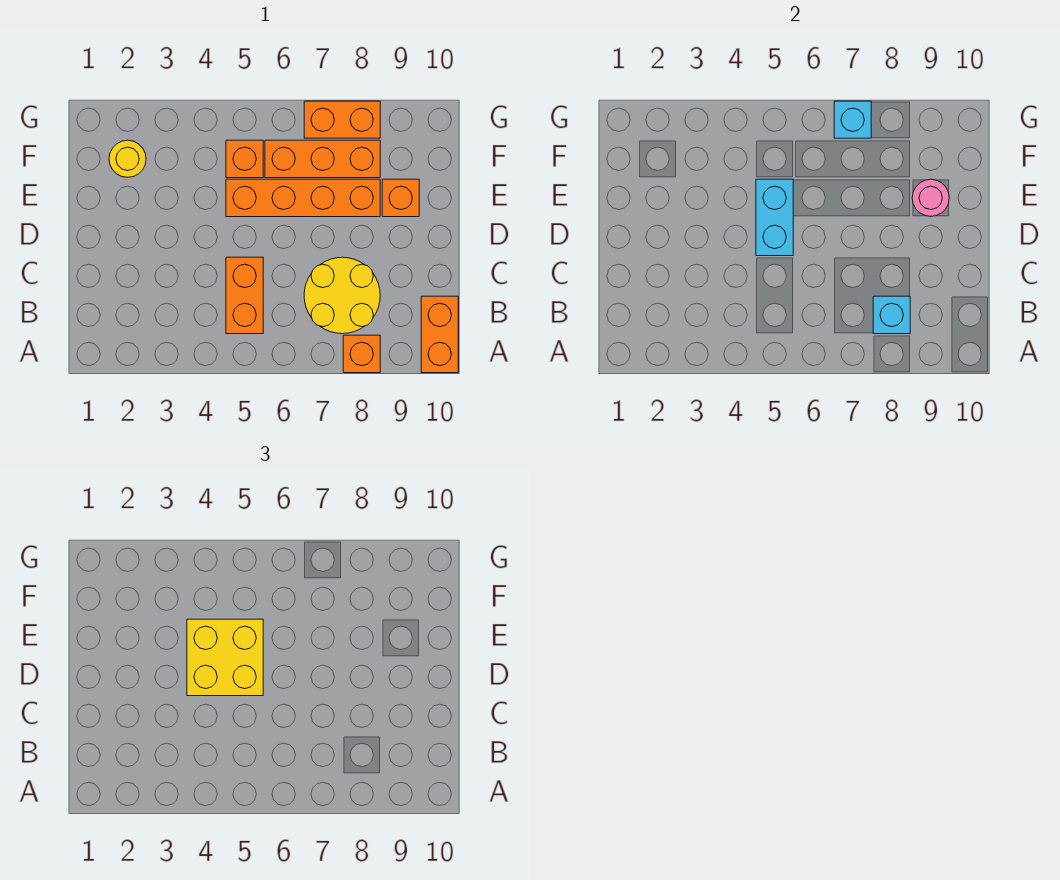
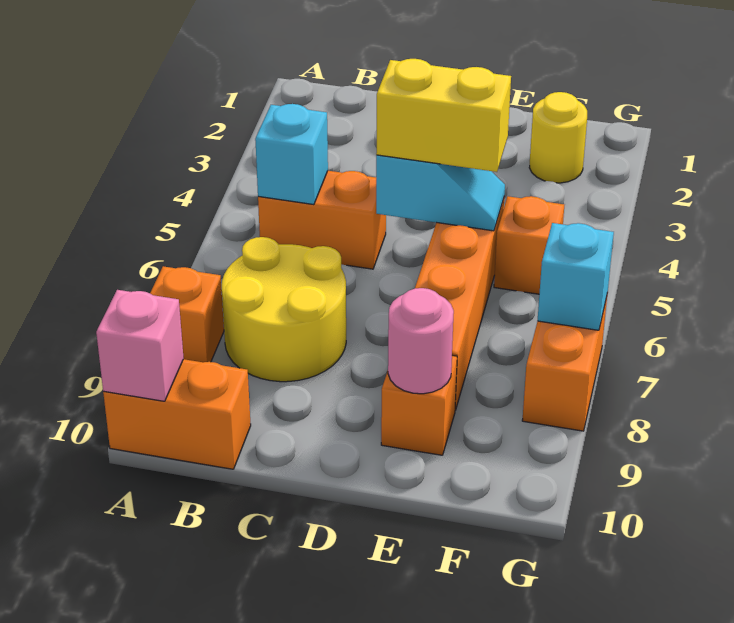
none -> pink brick A10 level 2
cyan brick B8 level 2 -> cyan brick B5 level 2
yellow brick D4:E5 level 3 -> yellow brick D5:E5 level 3
cyan brick D5:E5 level 2 -> cyan slope D5:E5 level 2 top D
orange brick F6:F8 level 1 -> none

